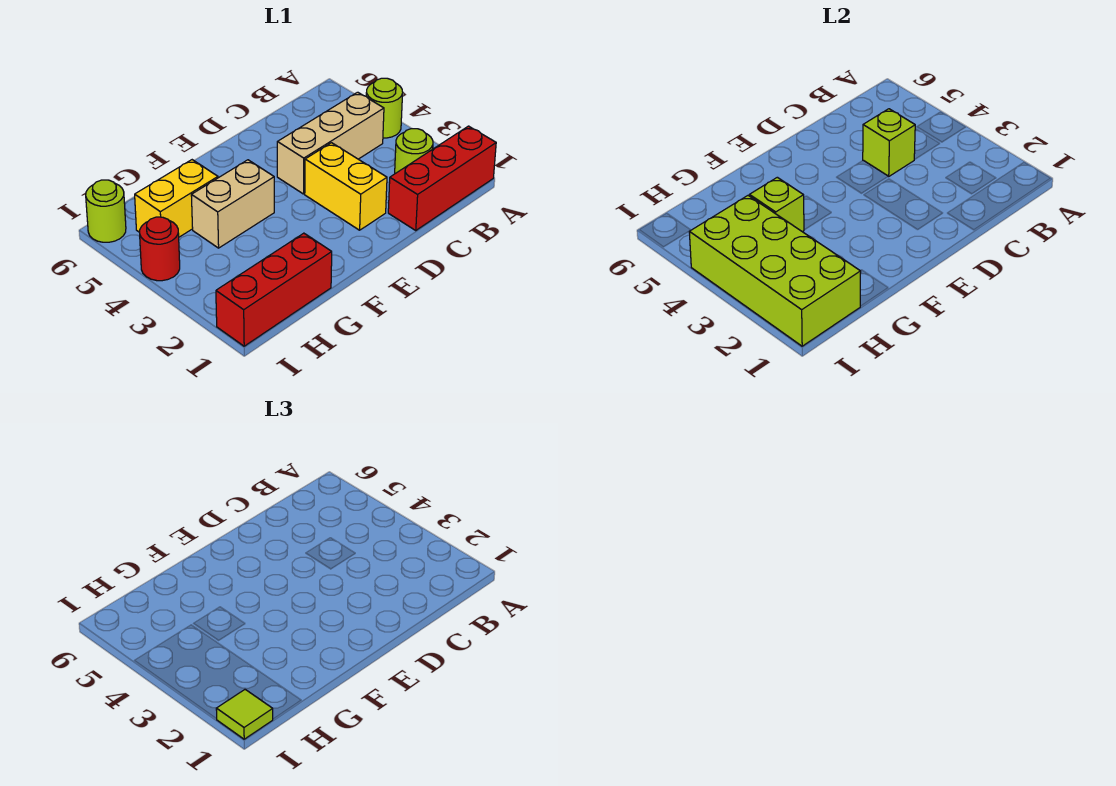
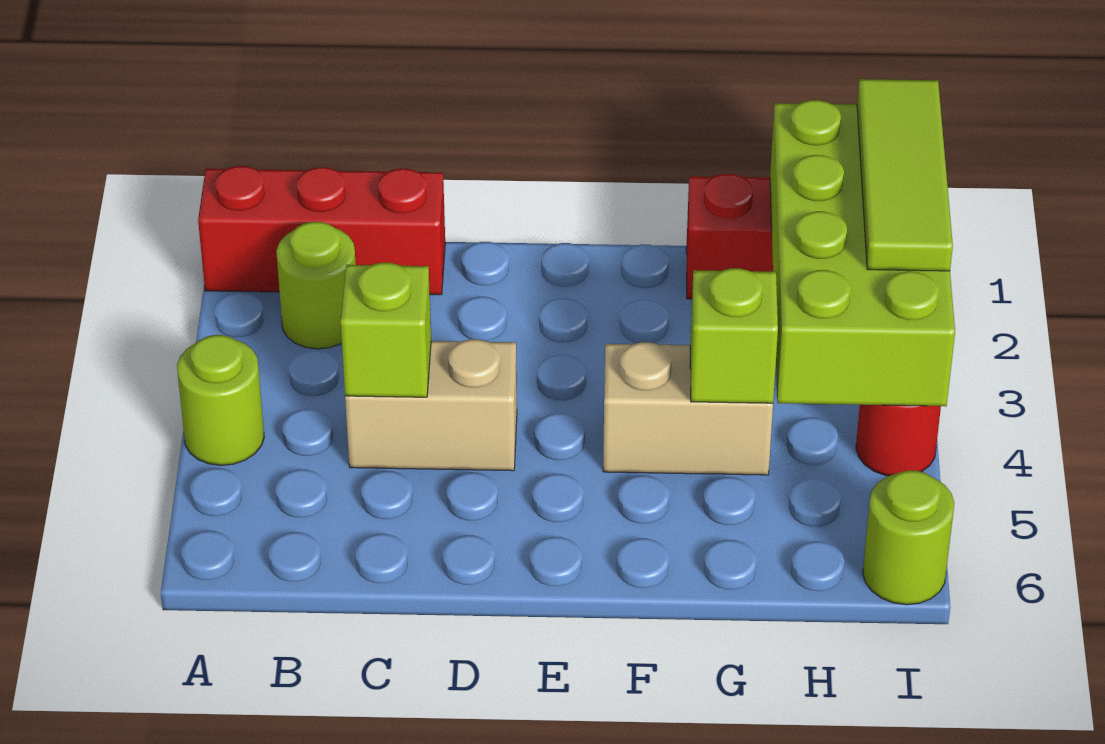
tan brick B4:D4 level 1 -> tan brick C4:D4 level 1
yellow brick D2:D3 level 1 -> none
yellow brick G5:H5 level 1 -> none
lime tile I1 level 3 -> lime tile I1:I3 level 3

